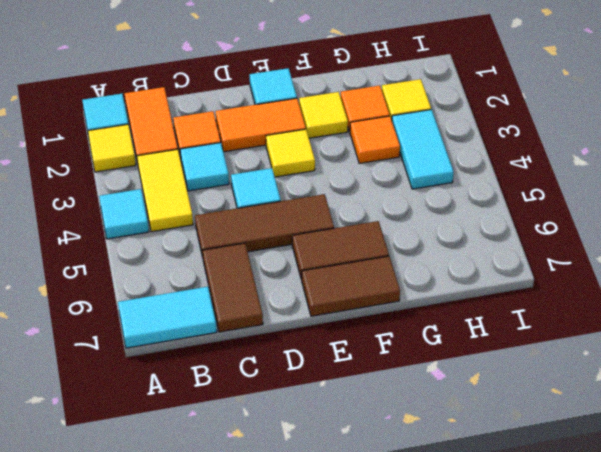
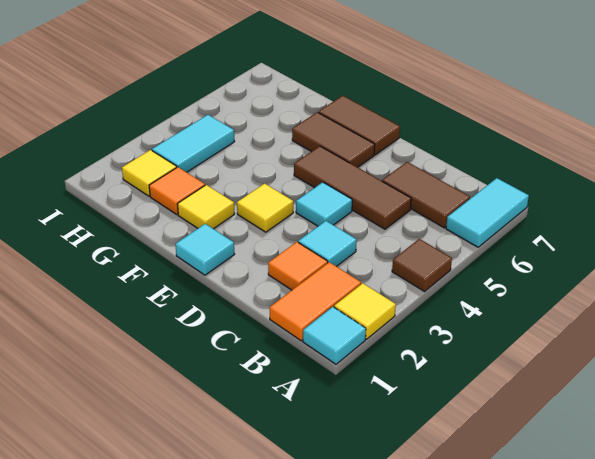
cyan tile A4 level 1 -> brown tile A4 level 1
cyan tile A7:B7 level 1 -> cyan tile A6:A7 level 1
yellow tile B3:B4 level 1 -> none
brown tile C6:C7 level 1 -> brown tile B6:C6 level 1
orange tile D2:E2 level 1 -> none
orange tile G3 level 1 -> none

